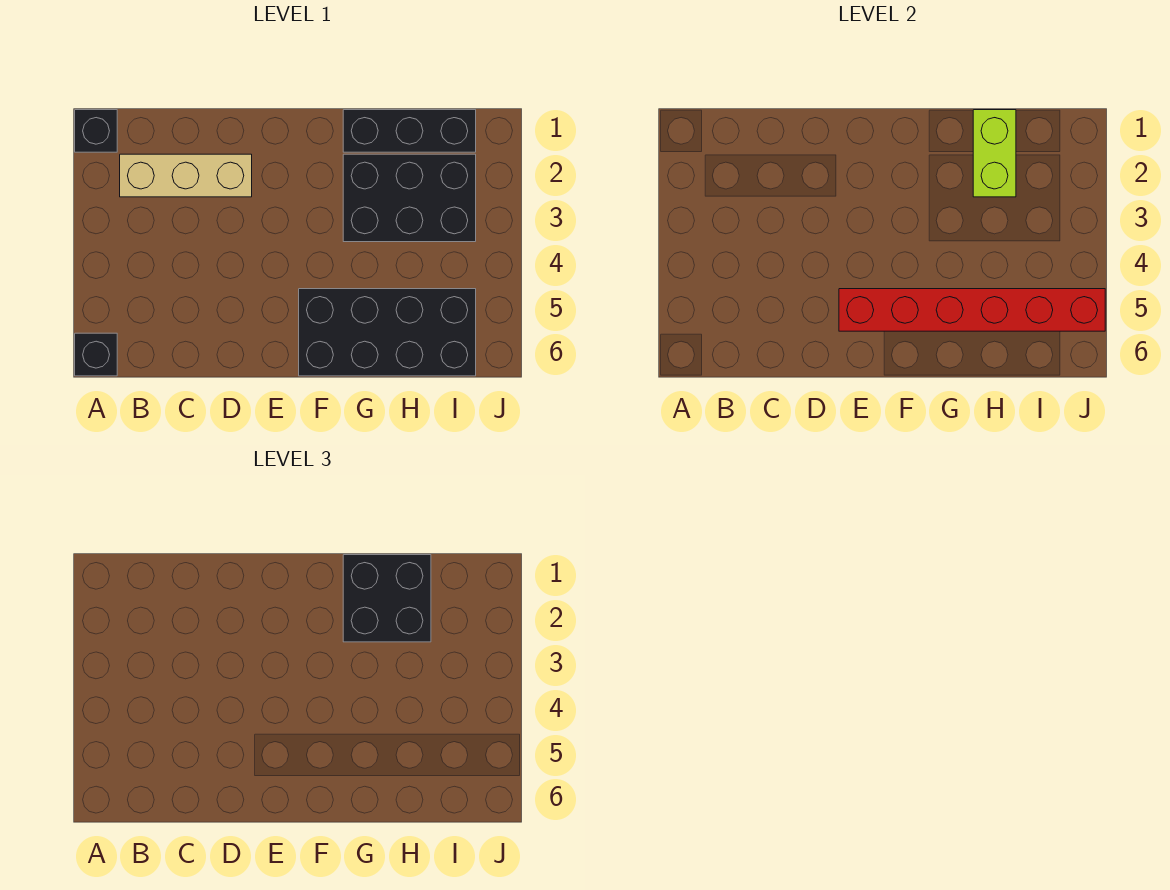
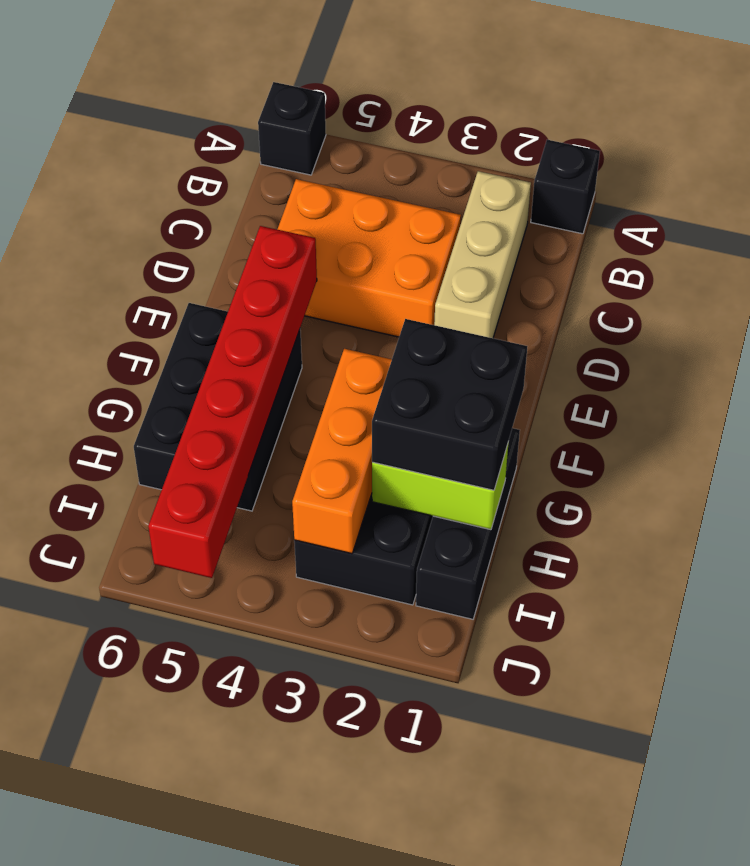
none -> orange brick C3:D5 level 1
black brick F5:I6 level 1 -> black brick F5:H6 level 1
none -> orange brick G3:I3 level 2

